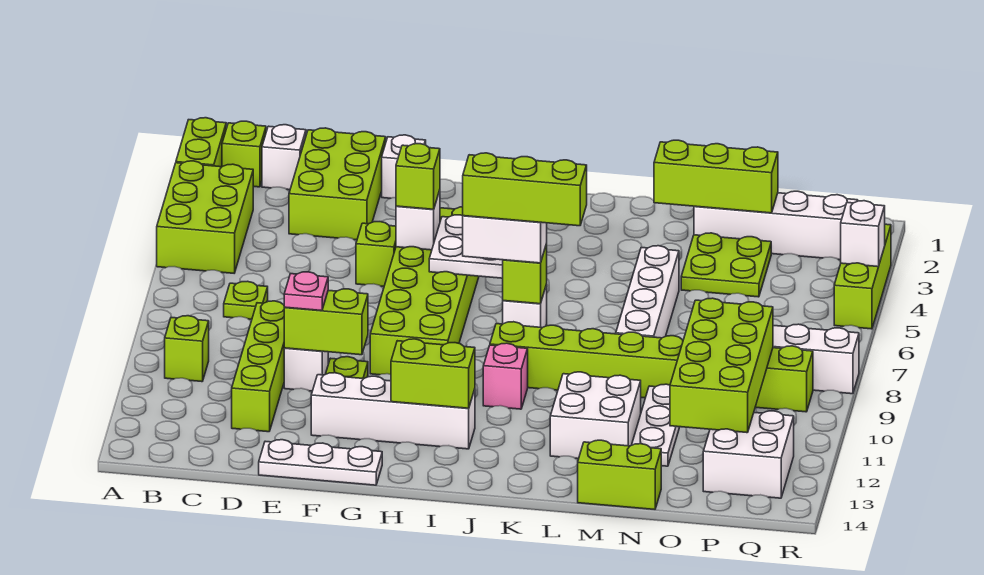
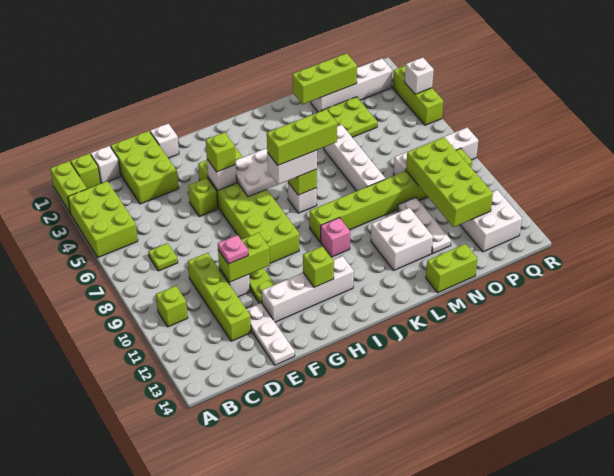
white plate E14:G14 level 1 -> white plate E12:E14 level 1
lime brick H12:I12 level 2 -> lime brick H12 level 2

